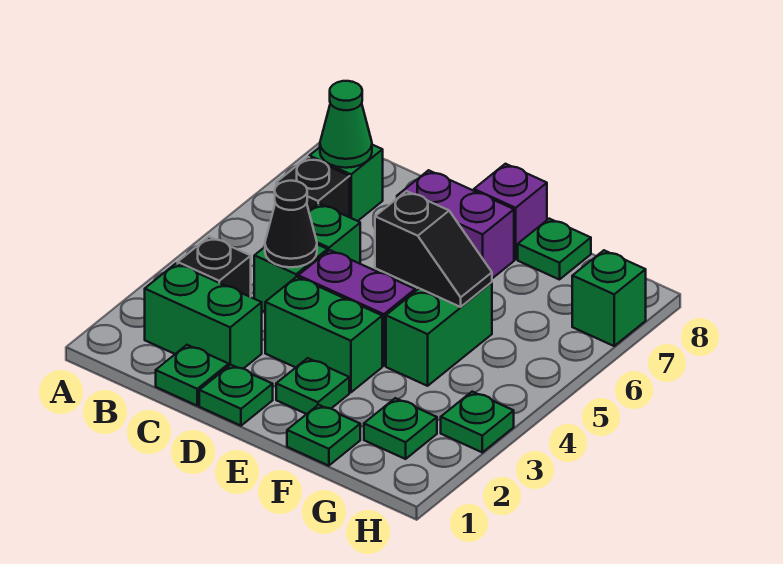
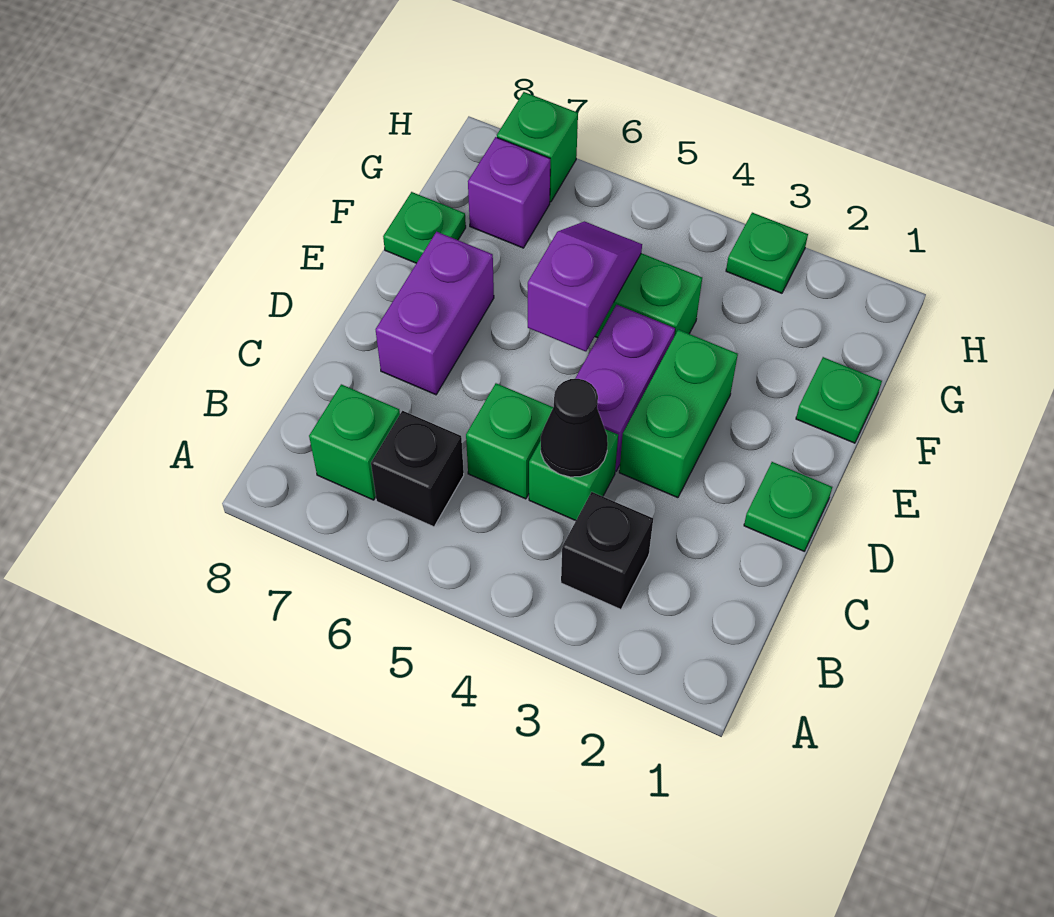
green brick B2:C2 level 1 -> none
green cone B7 level 2 -> none
green plate C1 level 1 -> none
green plate E2 level 1 -> none
black slope E5:F5 level 2 top E -> purple slope E5:F5 level 2 top E
purple brick E8 level 1 -> purple brick G7 level 1
green plate G2 level 1 -> none

